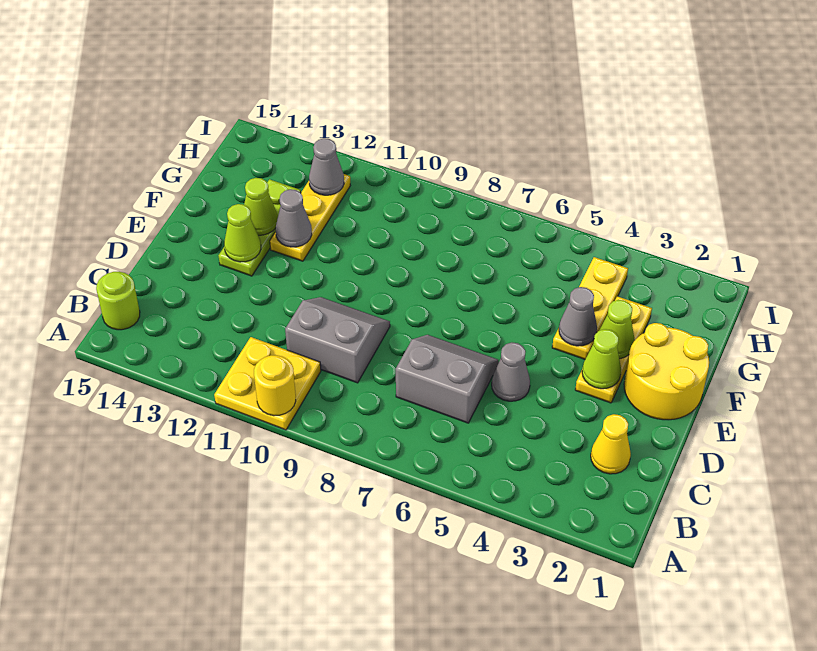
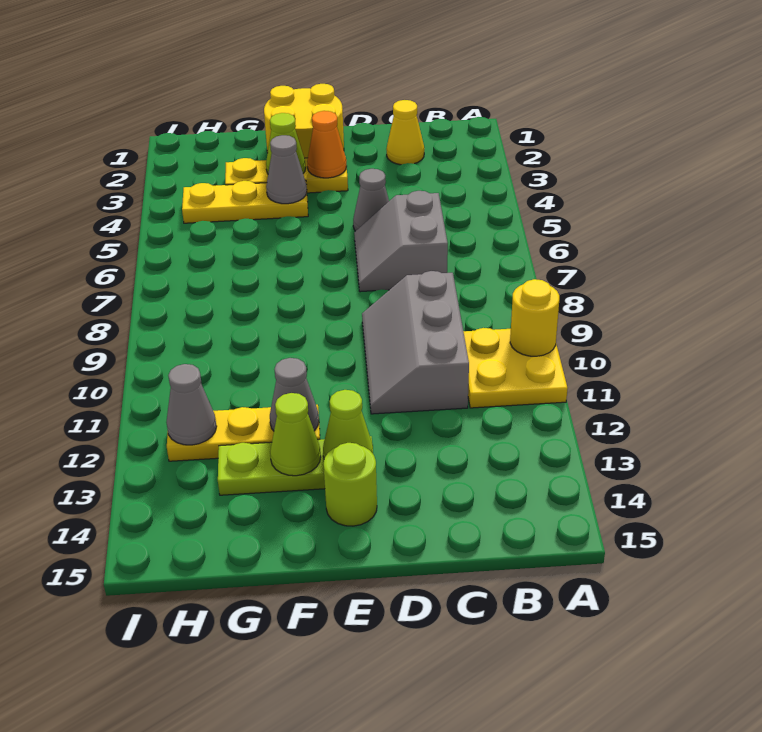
lime round brick B15 level 1 -> lime round brick E14 level 1
grey slope C9:D10 level 1 top C -> grey slope C9:D11 level 1 top C
lime cone E3 level 2 -> orange cone E3 level 2

